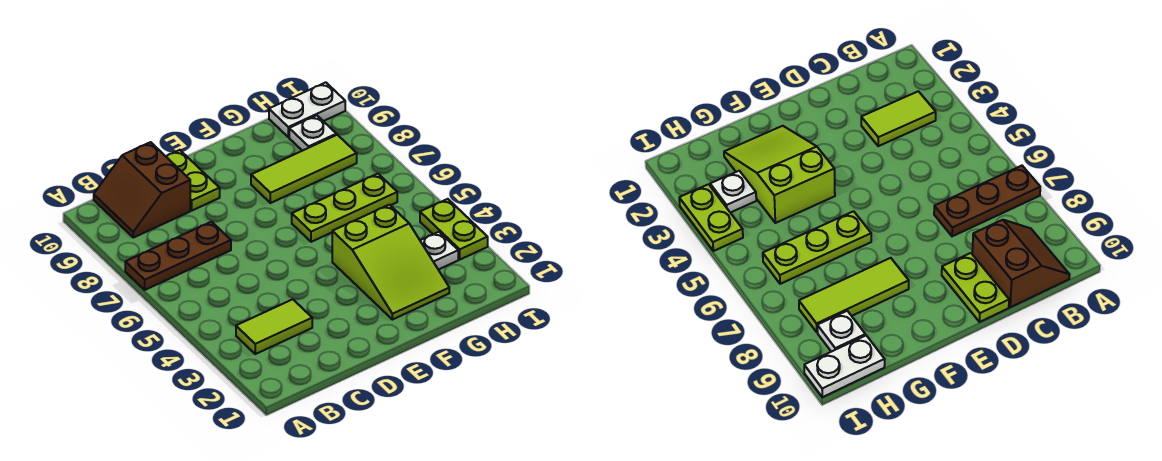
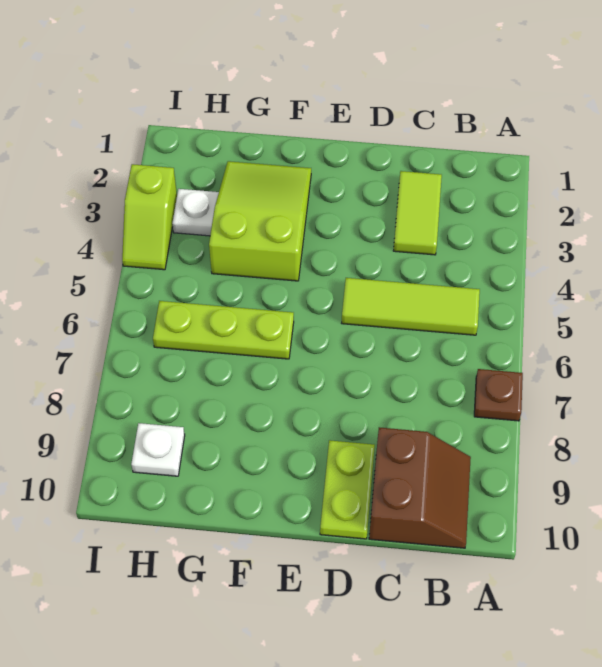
brown plate A7:C7 level 1 -> brown plate A7 level 1
lime tile B3:C3 level 1 -> lime tile C2:C3 level 1
lime tile F8:H8 level 1 -> lime tile B5:D5 level 1
white plate H10:I10 level 1 -> none
lime plate I3:I4 level 1 -> lime slope I3:I4 level 1 top 3

